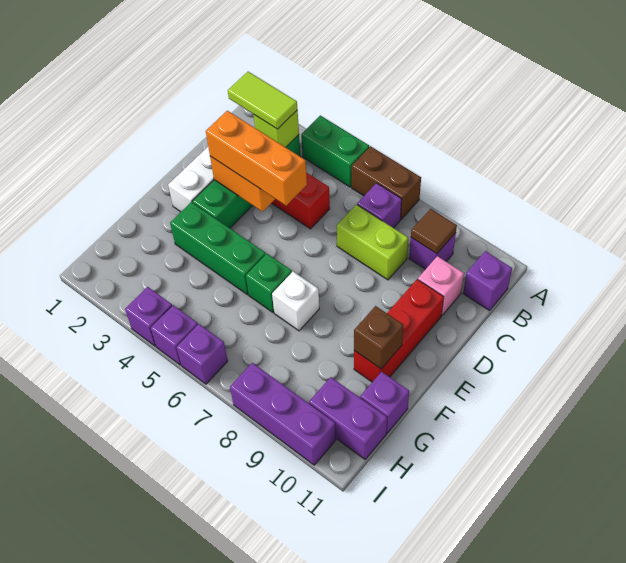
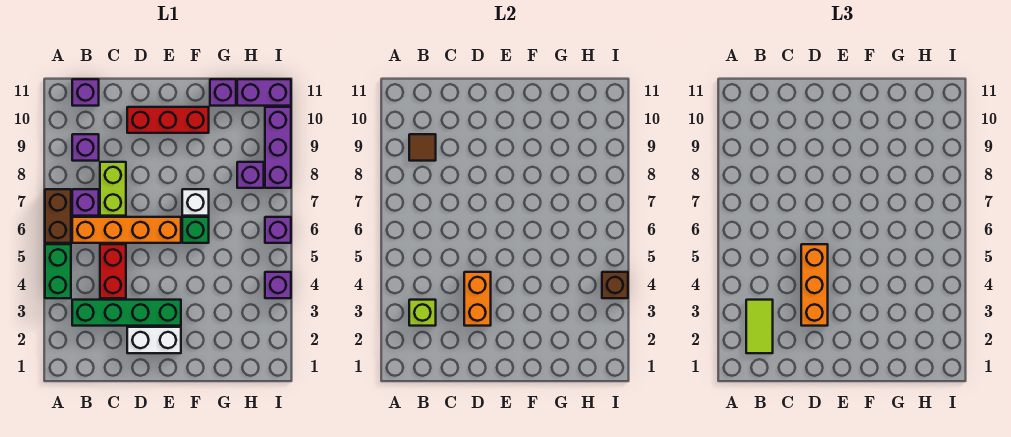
none -> orange brick B6:E6 level 1
pink brick C10 level 1 -> none
green brick F3:F5 level 1 -> none
brown brick F10 level 2 -> brown brick I4 level 2
purple brick H10:H11 level 1 -> purple brick H11:I11 level 1
purple brick I5 level 1 -> purple brick H8 level 1

